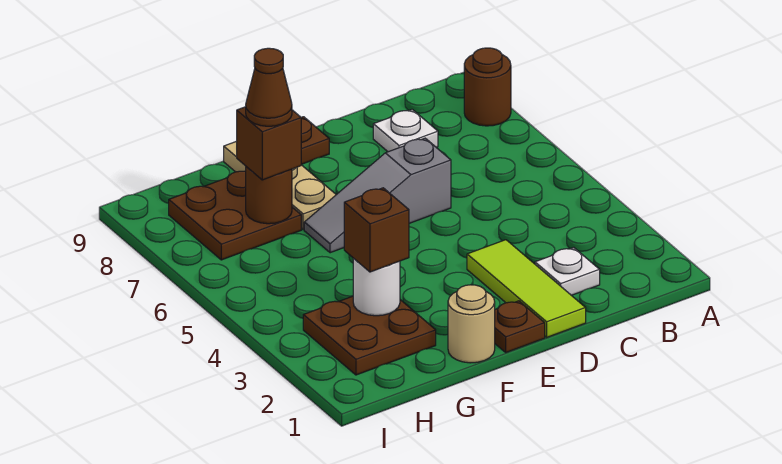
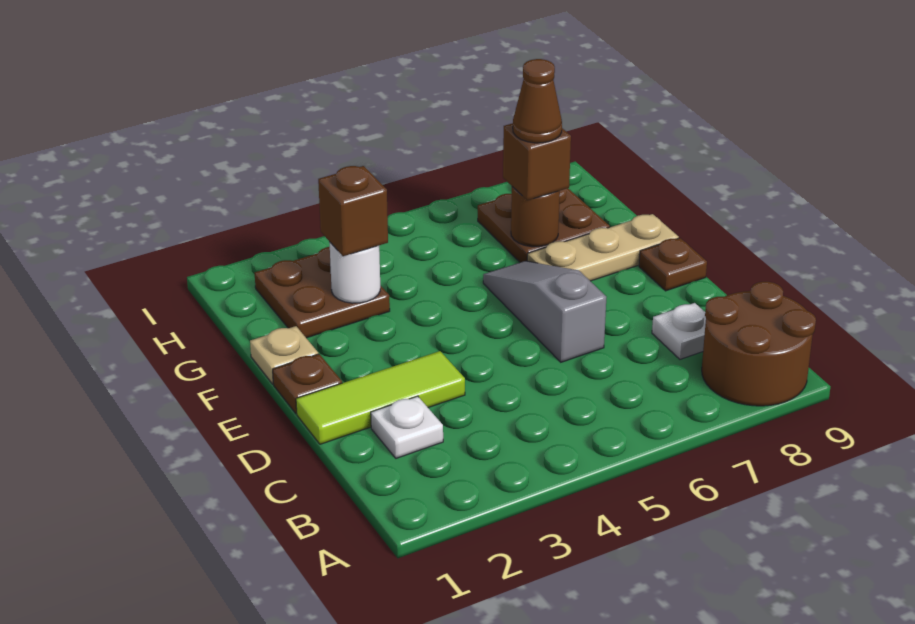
brown round brick A8 level 1 -> brown round brick A8:B9 level 1
tan round brick F1 level 1 -> tan plate F1 level 1

